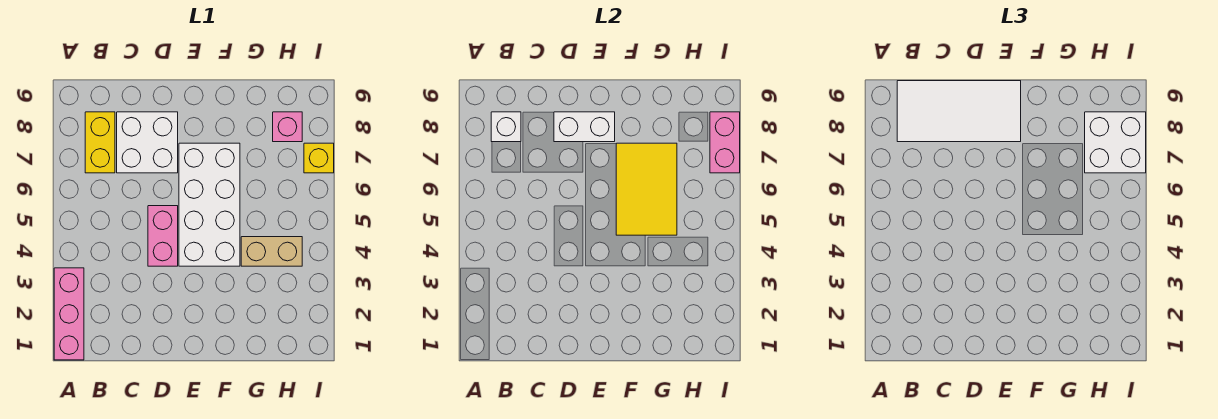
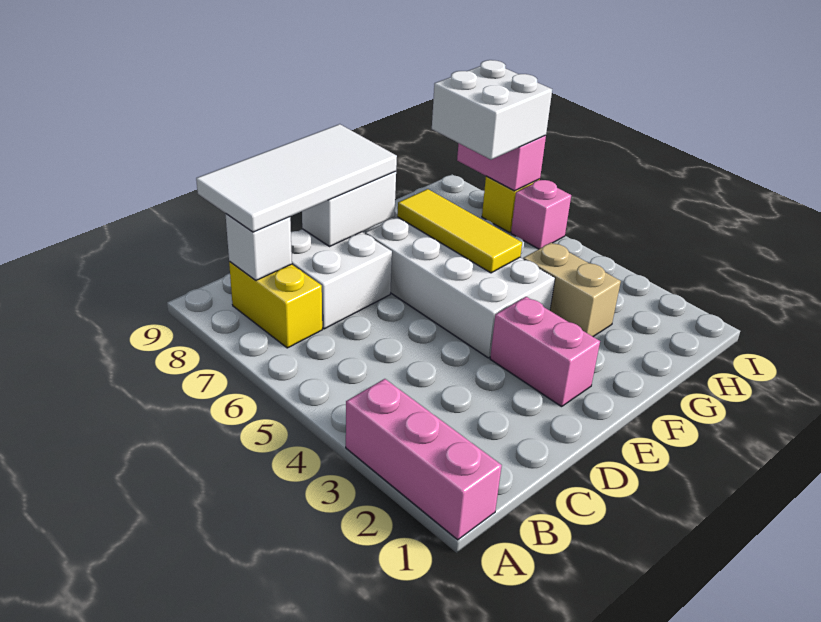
pink brick D4:D5 level 1 -> pink brick E2:E3 level 1
yellow tile F5:G7 level 2 -> yellow tile F5:F7 level 2
tan brick G4:H4 level 1 -> tan brick G3:G4 level 1
pink brick H8 level 1 -> pink brick I6 level 1

